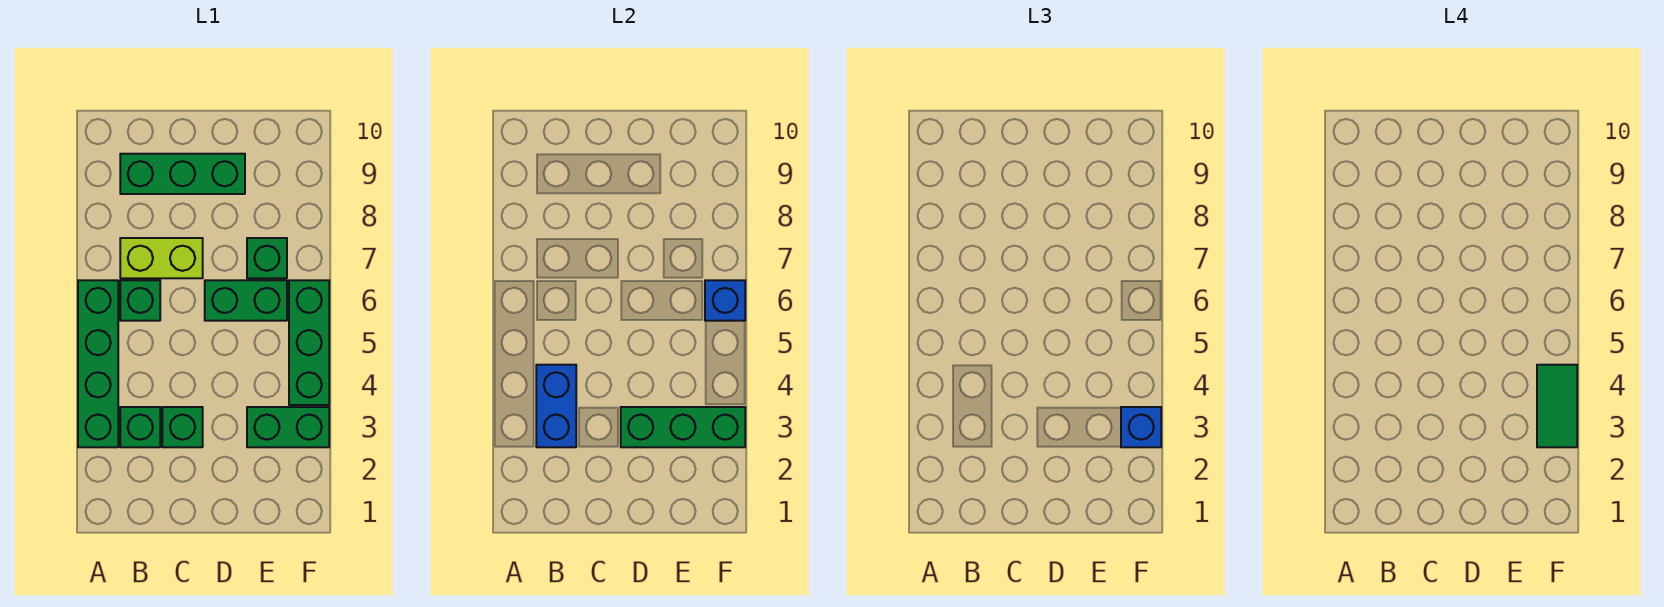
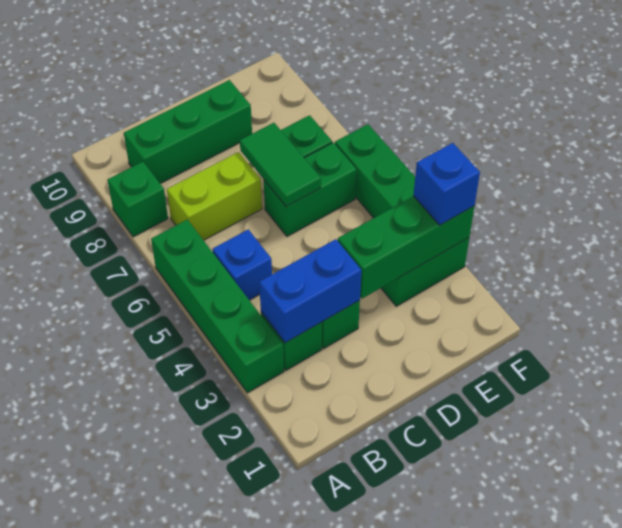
blue brick B3:B4 level 2 -> blue brick B3:C3 level 2
green brick B6 level 1 -> green brick A8 level 1
green tile F3:F4 level 4 -> green tile D6:D7 level 2
blue brick F6 level 2 -> blue brick B5 level 1

